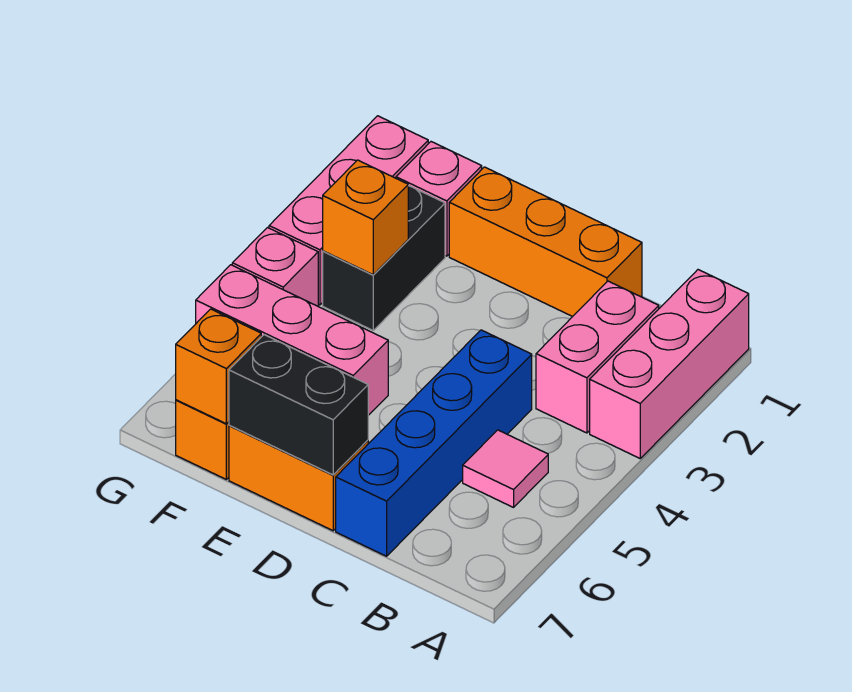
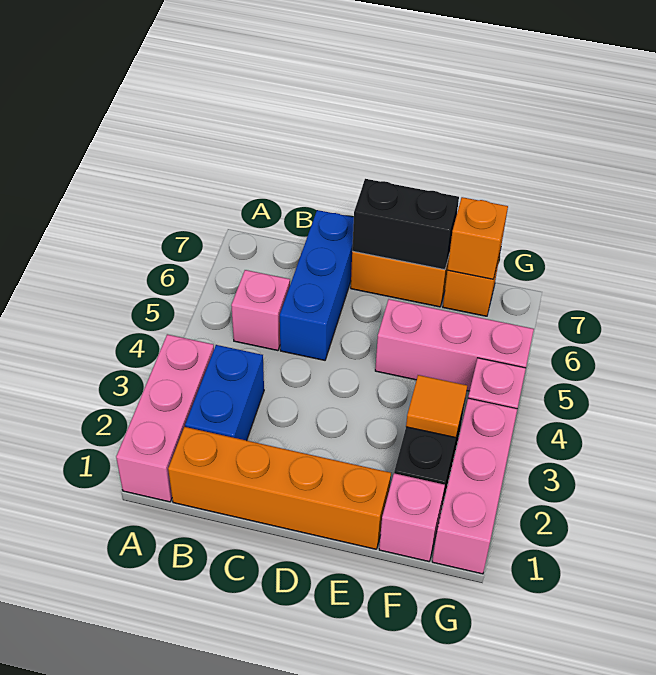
pink brick B2:B3 level 1 -> blue brick B2:B3 level 1
pink tile B5 level 1 -> pink brick B5 level 1
orange brick C1:E1 level 1 -> orange brick B1:E1 level 1
blue brick C4:C7 level 1 -> blue brick C5:C7 level 1
orange brick F3 level 2 -> orange tile F3 level 2

